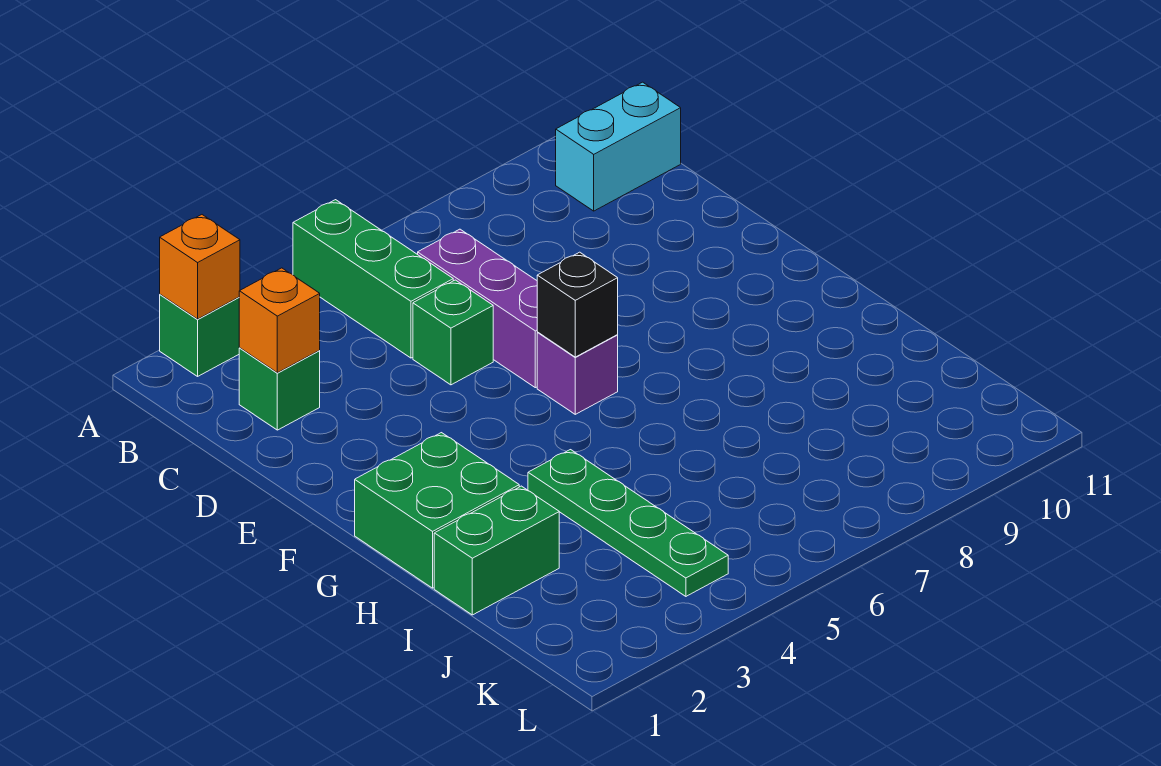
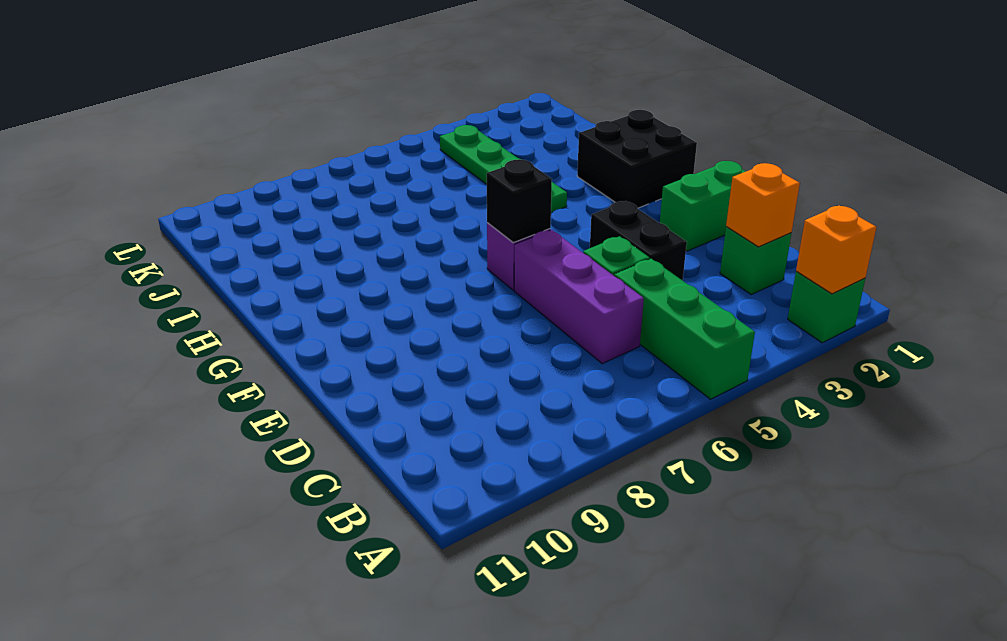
cyan brick B10:B11 level 1 -> none
none -> black brick D4:E4 level 1
green brick G1:H2 level 1 -> black brick G1:H2 level 1
green brick I1:I2 level 1 -> green brick E1:E2 level 1

